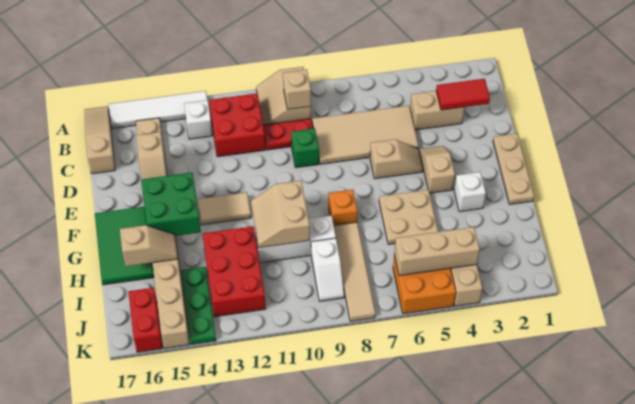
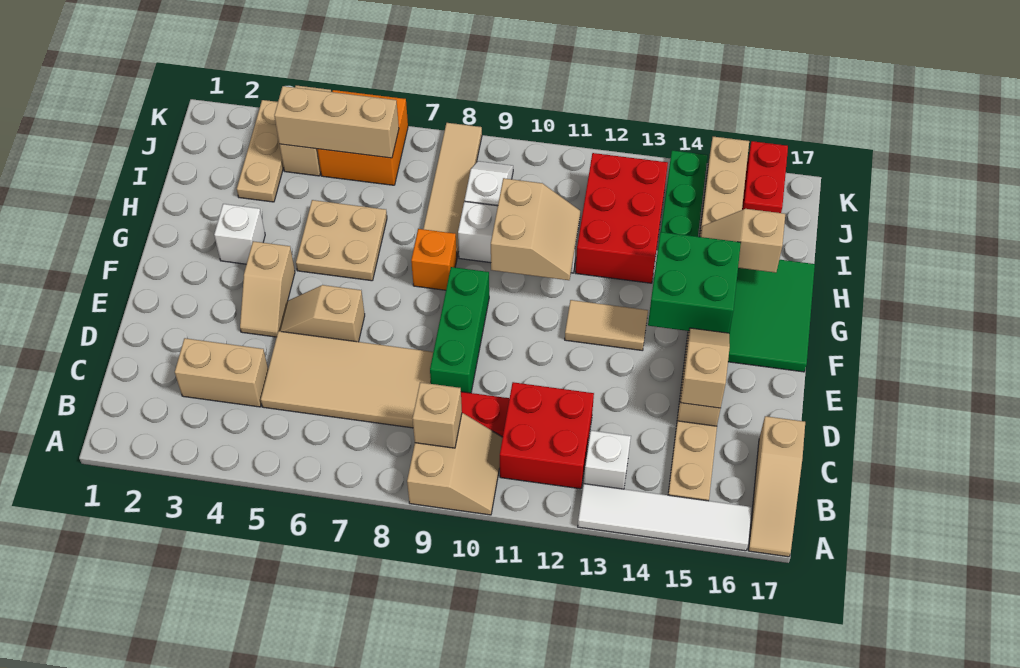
red tile C2:C3 level 2 -> none
green brick D9 level 1 -> green brick D9:F9 level 1
tan plate E1:G1 level 1 -> tan plate I3:K3 level 1

